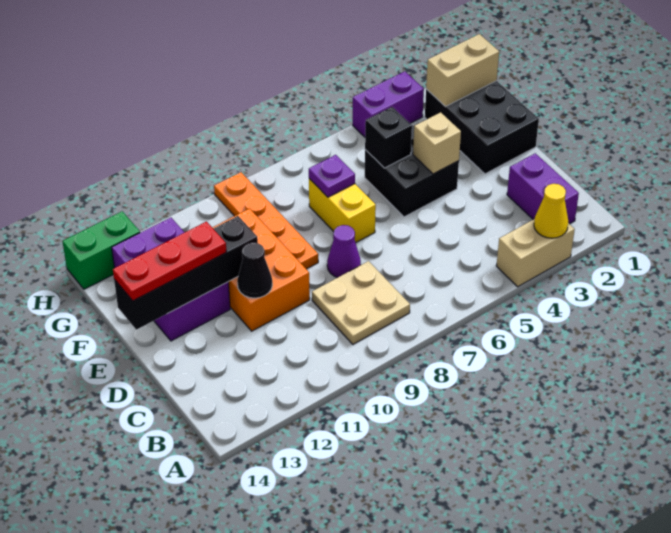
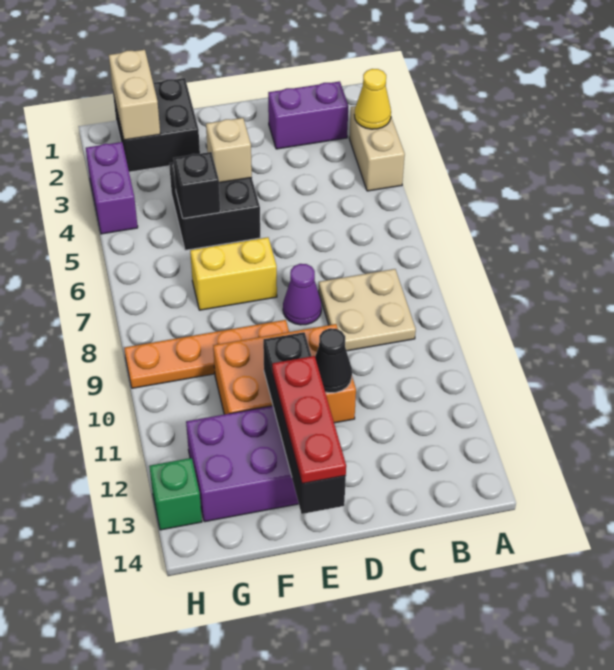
black brick E1:G2 level 1 -> black brick F1:G2 level 1
purple plate F7 level 2 -> none
green brick H13:H14 level 1 -> green brick H13 level 1

